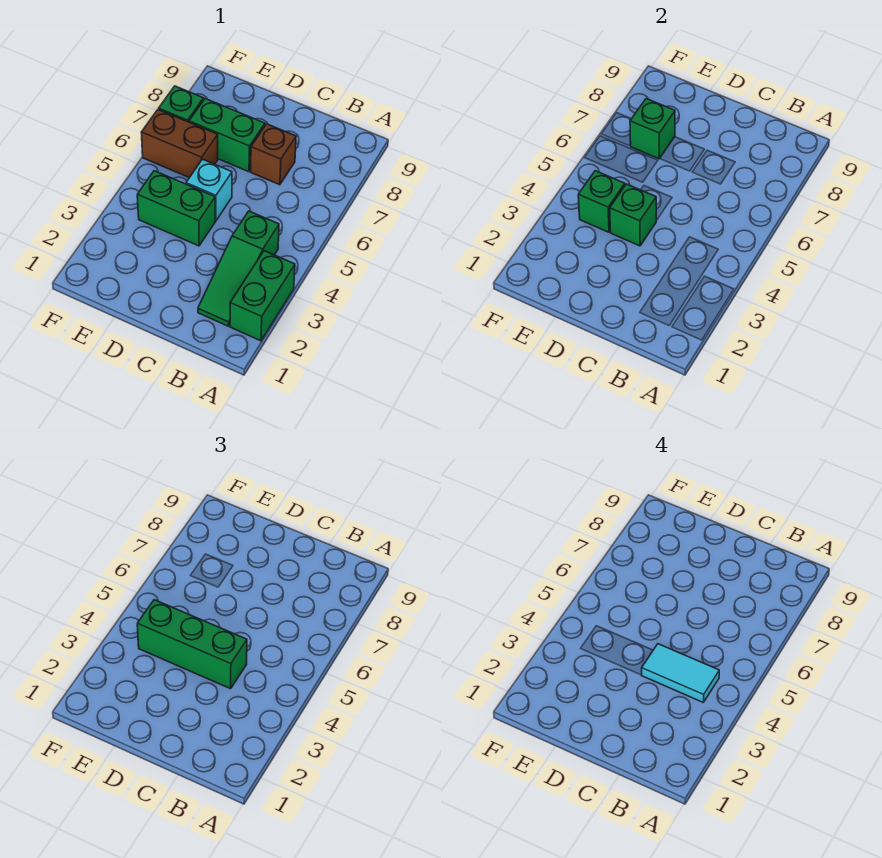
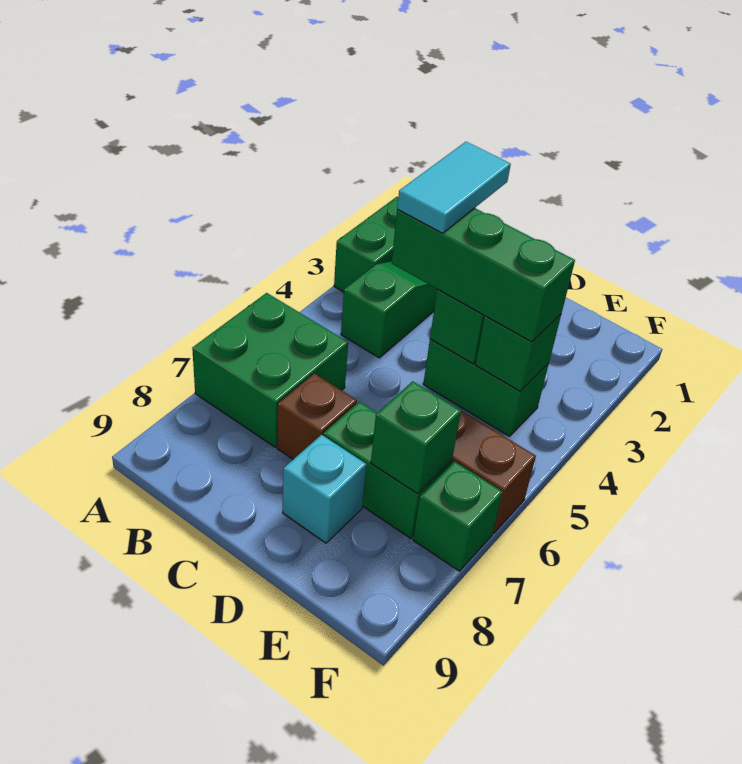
none -> green brick A6:B7 level 1
cyan tile B4:C4 level 4 -> cyan tile C3:C4 level 4
cyan brick D5 level 1 -> cyan brick D8 level 1

